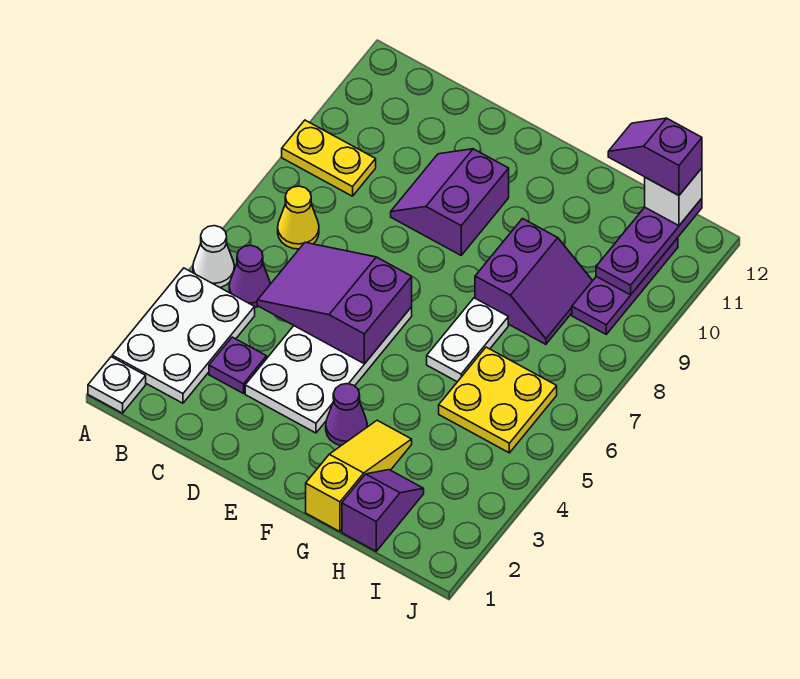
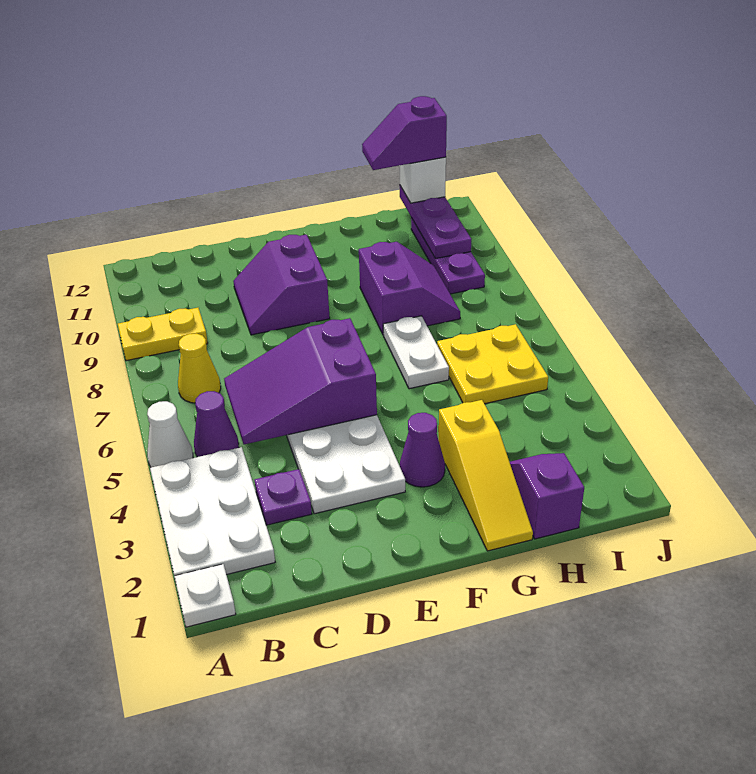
yellow slope G1:G3 level 1 top 1 -> yellow slope G1:G3 level 1 top 3

